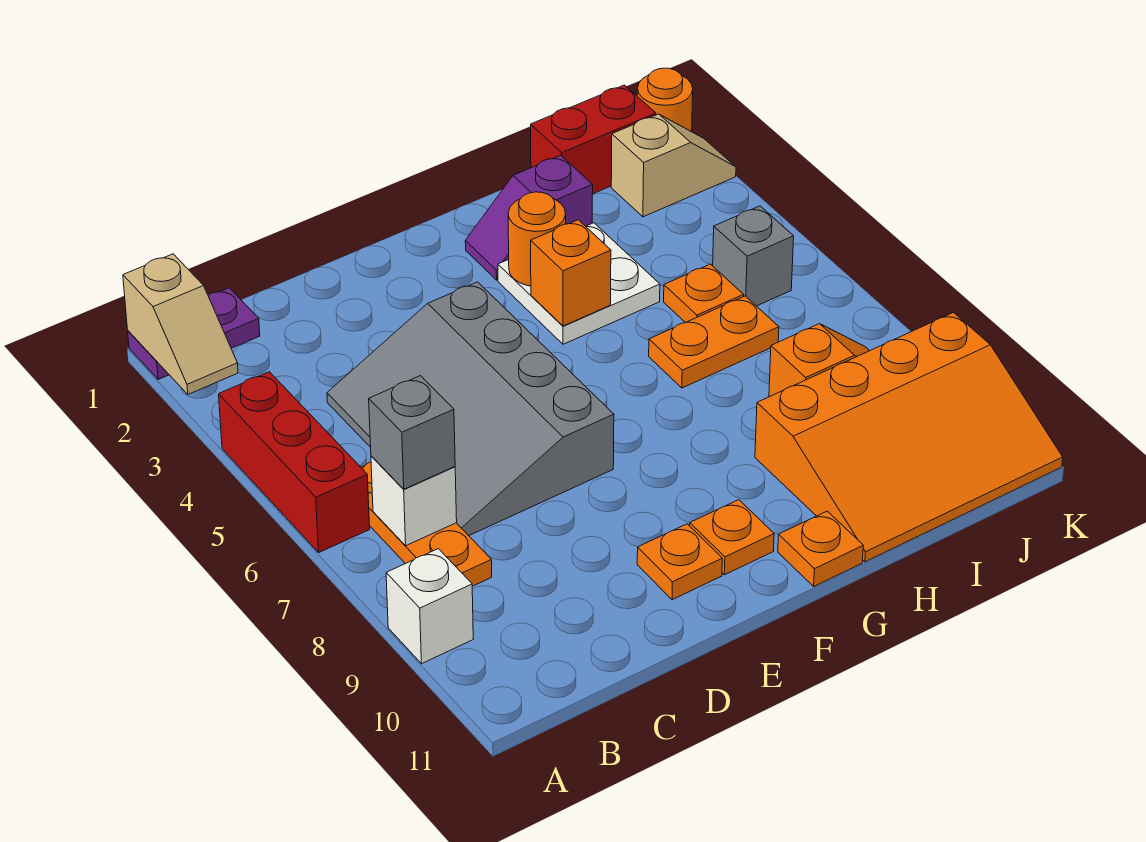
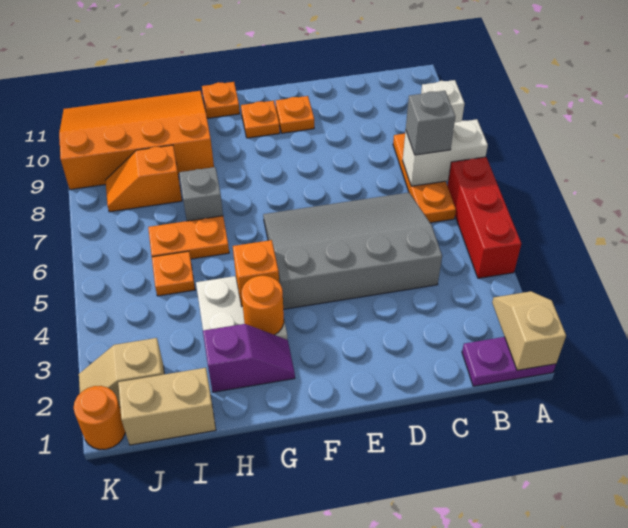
white brick B7 level 2 -> white brick A7:B7 level 2
grey slope C4:E7 level 1 top E -> grey slope C4:F6 level 1 top 4
red brick I1:J1 level 1 -> tan brick I1:J1 level 1
grey brick J5 level 1 -> grey brick H7 level 1

